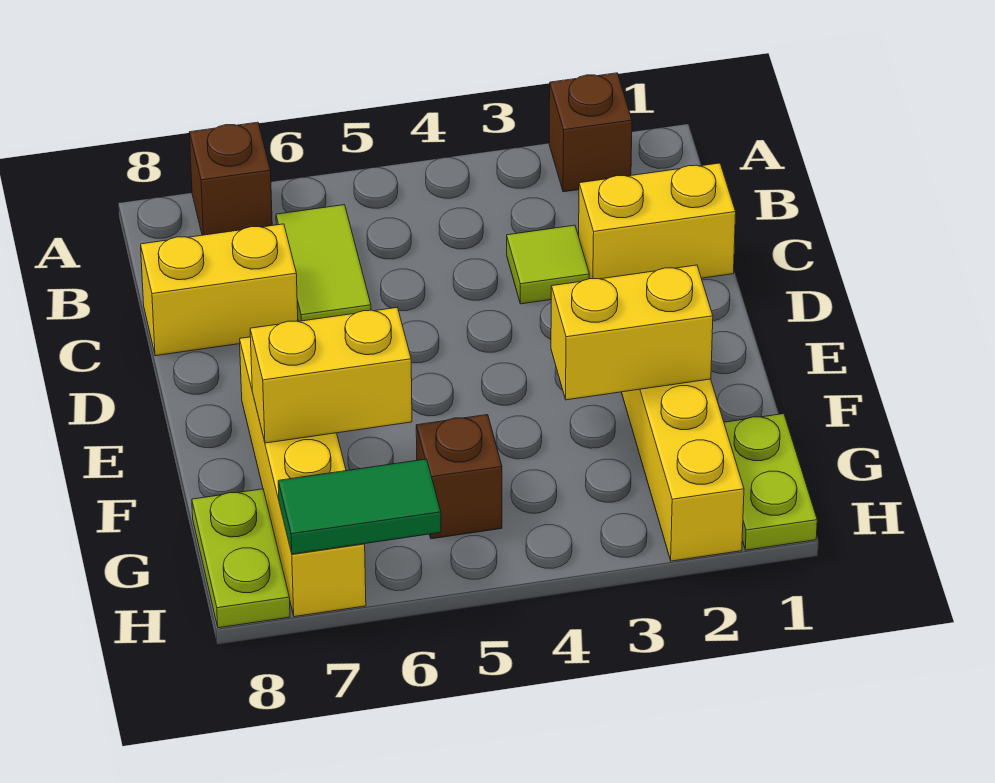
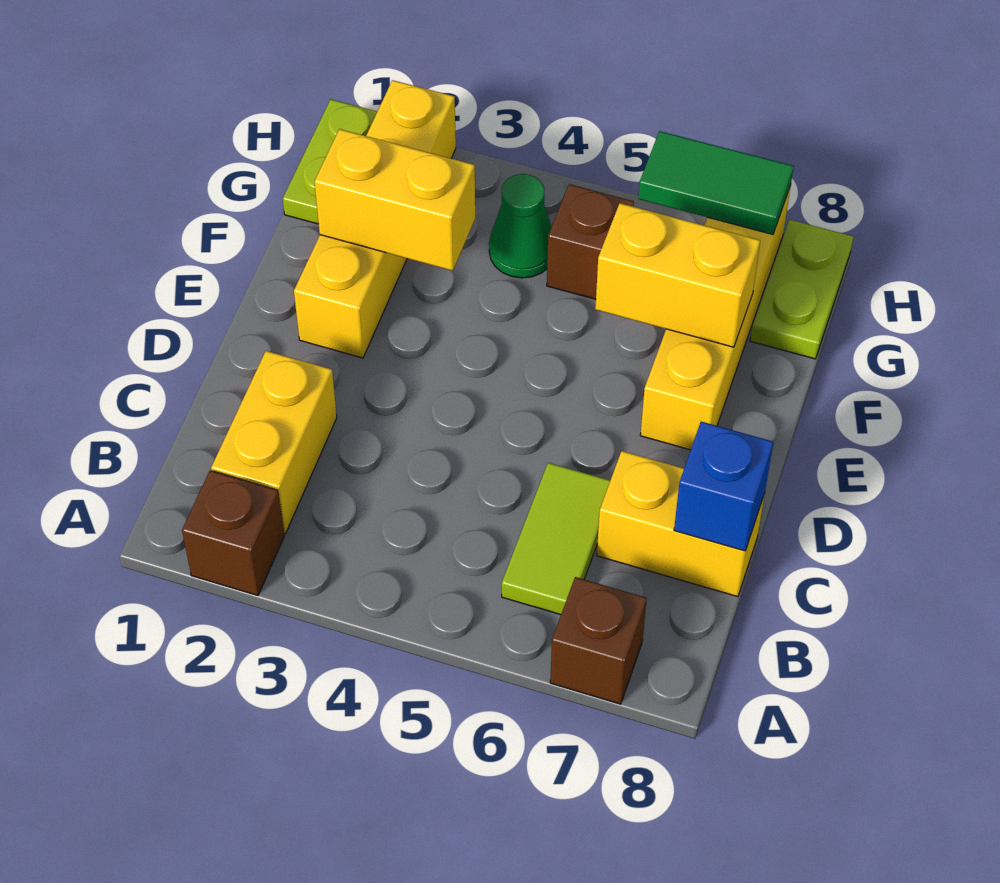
yellow brick C1:C2 level 1 -> yellow brick B2:C2 level 1
lime tile C3 level 1 -> none
none -> blue brick C8 level 2
none -> green cone G4 level 1

